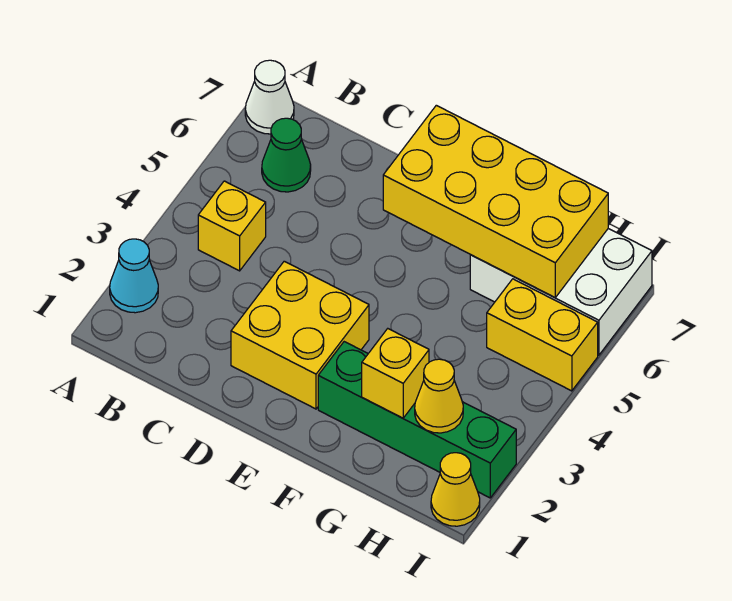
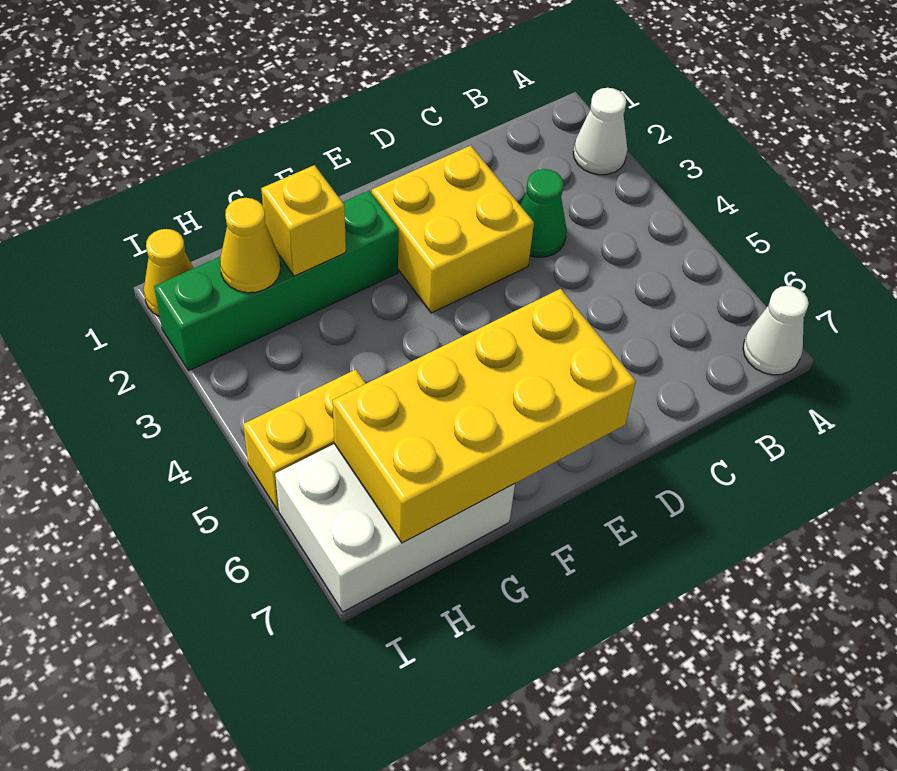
cyan cone A2 level 1 -> white cone A2 level 1
yellow brick B4 level 1 -> none
green cone B6 level 1 -> green cone C3 level 1

